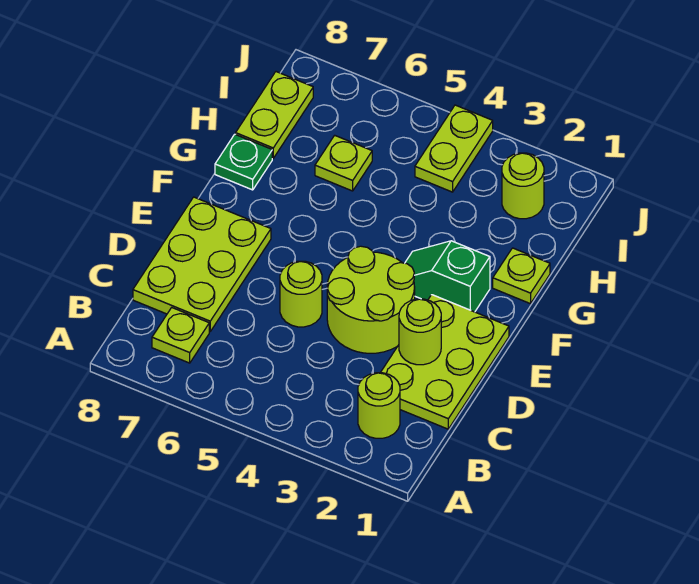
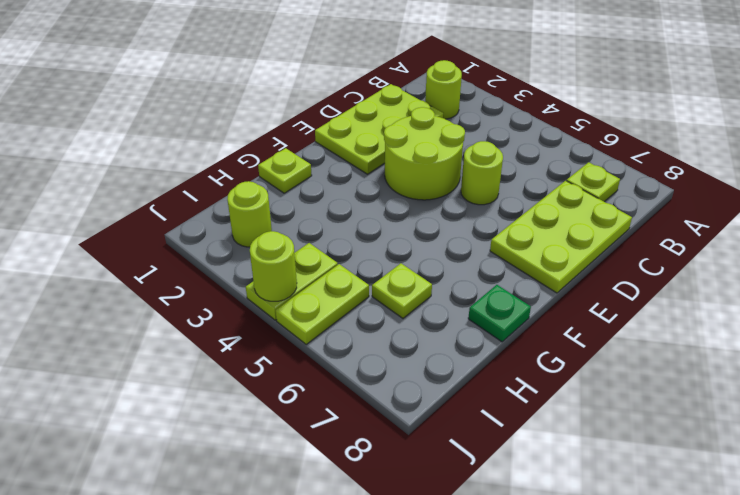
lime round brick D2 level 2 -> lime round brick J4 level 2
green slope F2:F3 level 1 top 2 -> none
lime plate H8:I8 level 1 -> lime plate I5:J5 level 1

